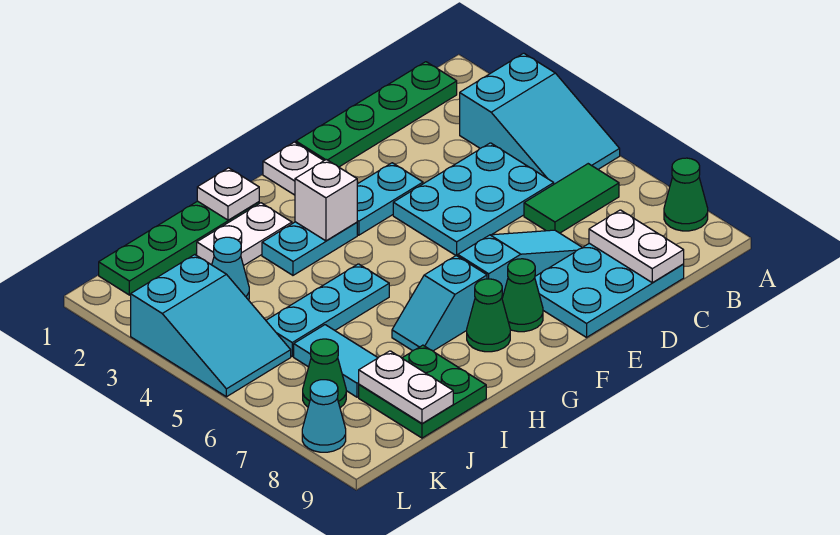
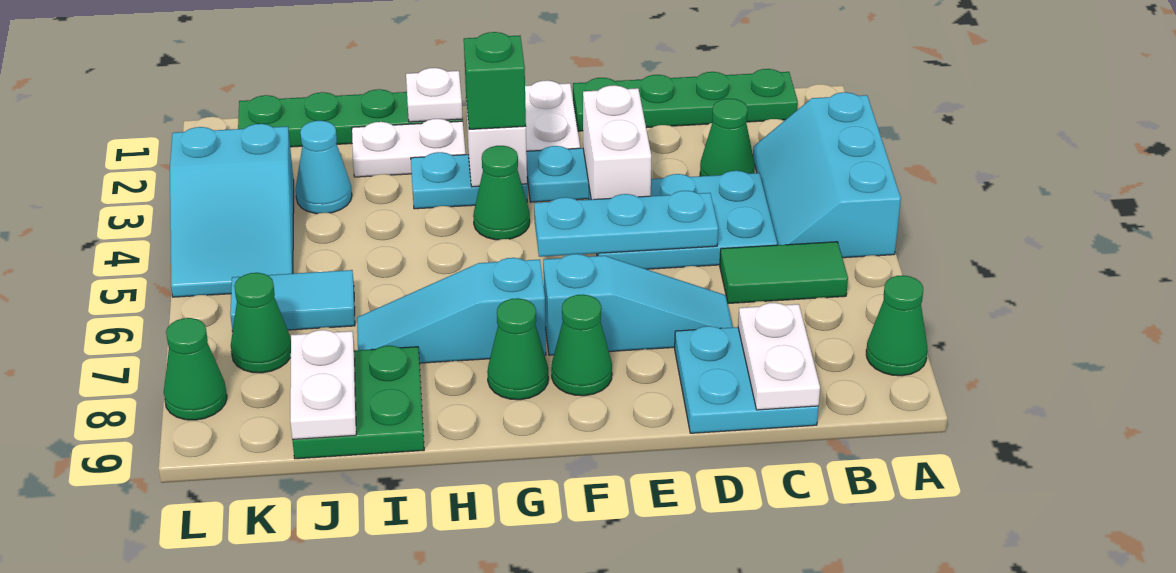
cyan slope A3:B5 level 1 top 3 -> cyan slope A3:B5 level 1 top A
none -> green cone C3 level 1
cyan plate C8:E9 level 1 -> cyan plate C8:D9 level 1
none -> white brick E3:E4 level 2
none -> green brick G3 level 3
none -> green cone G4 level 1
cyan slope G7:H7 level 1 top G -> cyan slope G7:I7 level 1 top G
cyan plate H5:J5 level 1 -> cyan plate D5:F5 level 2
cyan tile J6:J7 level 1 -> cyan tile J6:K6 level 1
cyan cone L8 level 1 -> green cone L8 level 1

